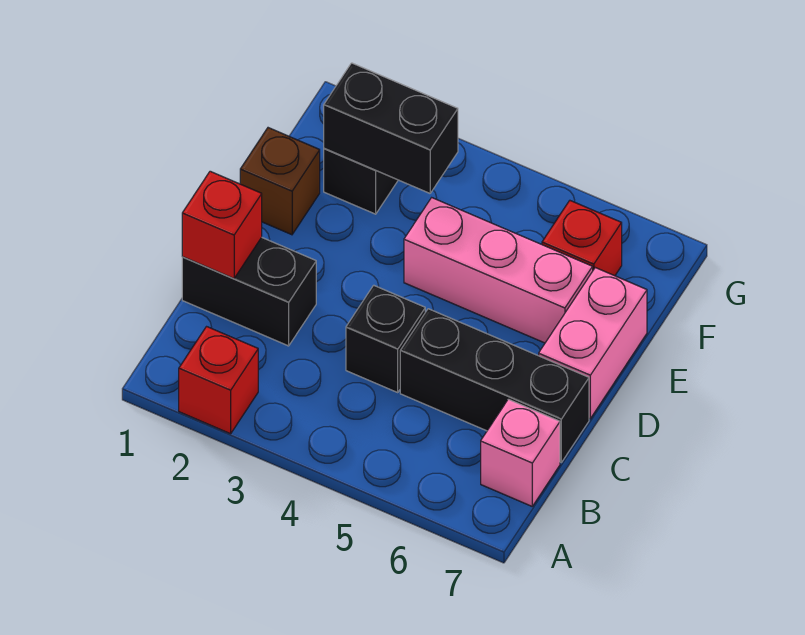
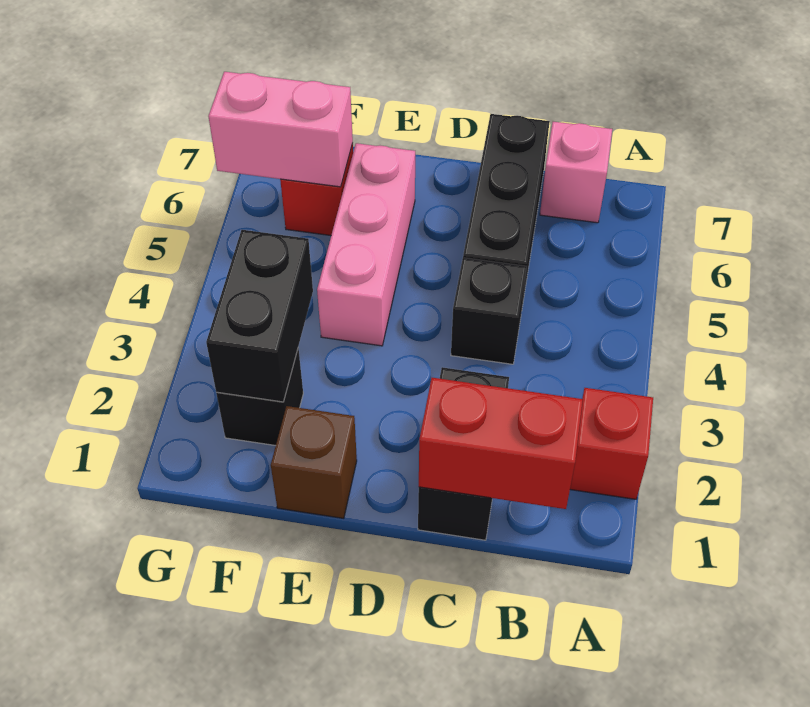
red brick C1 level 2 -> red brick B1:C1 level 2
pink brick D7:E7 level 1 -> pink brick F6:G6 level 2

